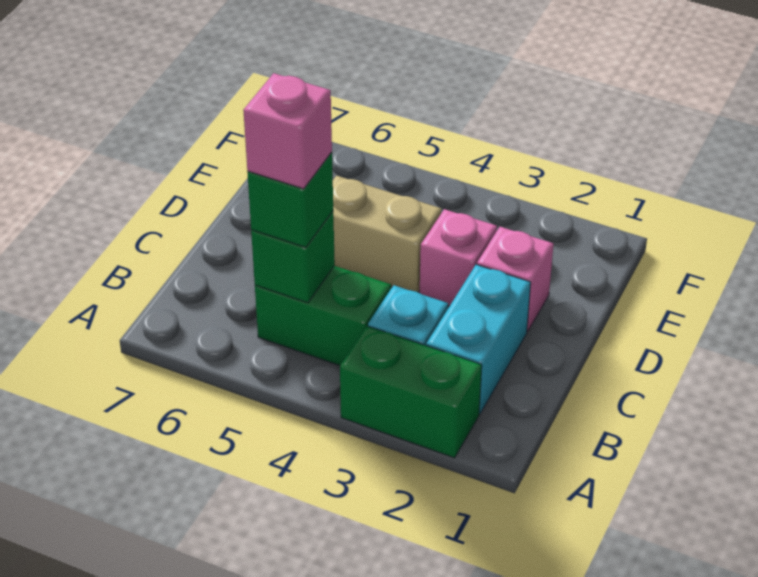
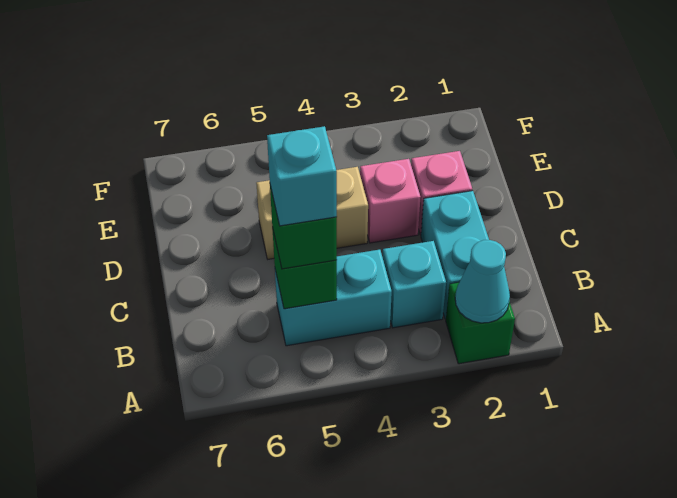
green brick A2:A3 level 1 -> green brick A2 level 1
none -> cyan cone A2 level 2
green brick B4:B5 level 1 -> cyan brick B4:B5 level 1
pink brick B5 level 4 -> cyan brick B5 level 4

